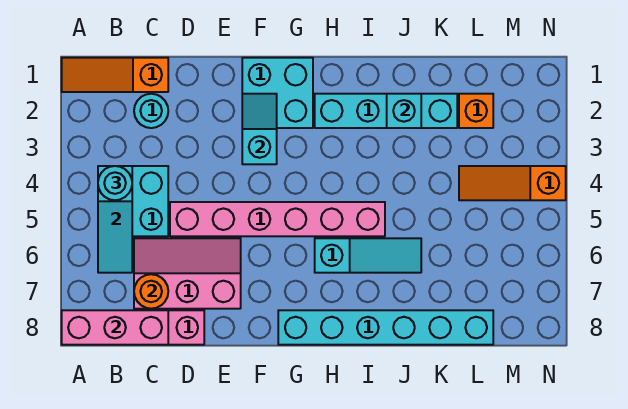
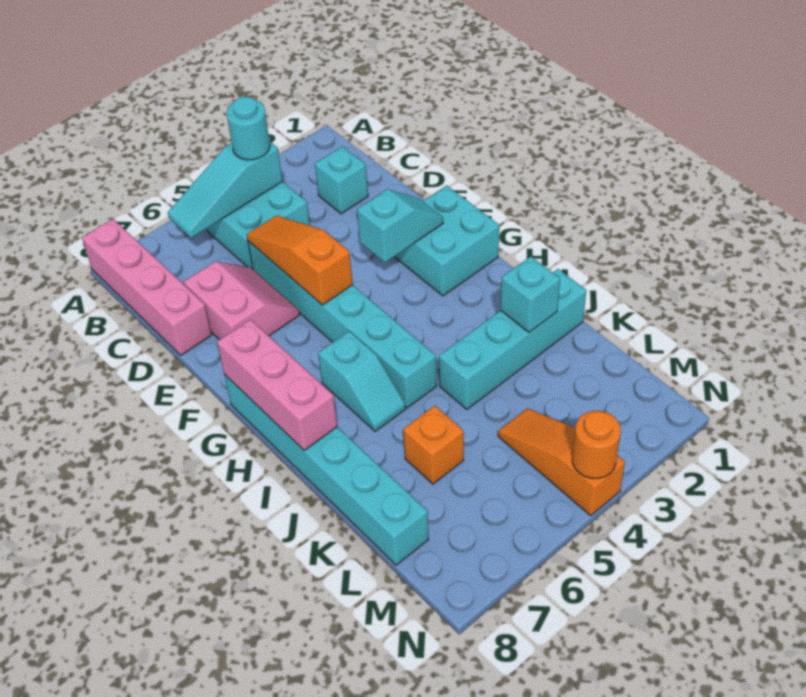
orange slope A1:C1 level 1 top C -> orange slope D5:F5 level 2 top F
pink brick A8:C8 level 2 -> pink brick G8:I8 level 2
cyan round brick C2 level 1 -> cyan brick C2 level 1
pink slope C6:E7 level 1 top 7 -> pink slope D6:E7 level 1 top 7
orange round brick C7 level 2 -> orange round brick N4 level 2
pink brick D5:I5 level 1 -> cyan brick D5:I5 level 1
cyan brick H2:K2 level 1 -> cyan brick J1:J4 level 1
cyan slope H6:J6 level 1 top H -> cyan slope H6:I6 level 1 top H
orange brick L2 level 1 -> orange brick K6 level 1

